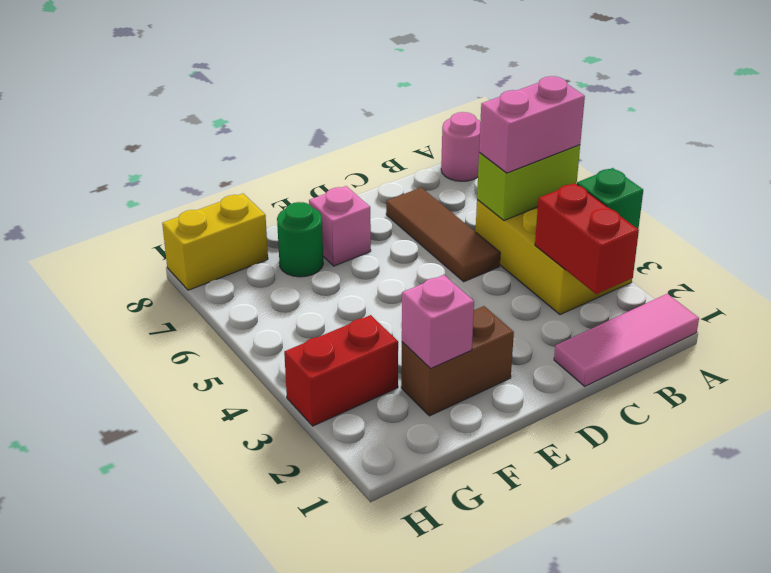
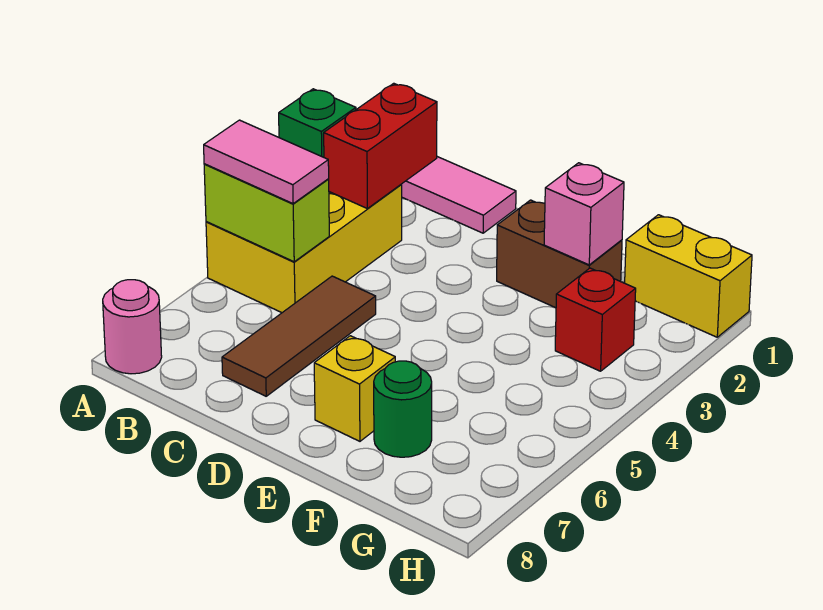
pink brick A5:B5 level 3 -> pink tile A5:B5 level 3
pink brick E7 level 1 -> yellow brick E7 level 1
red brick G3:H3 level 1 -> red brick G3 level 1
yellow brick G8:H8 level 1 -> yellow brick G1:H1 level 1

